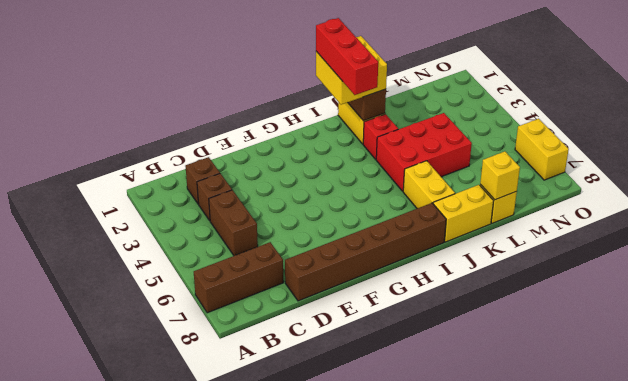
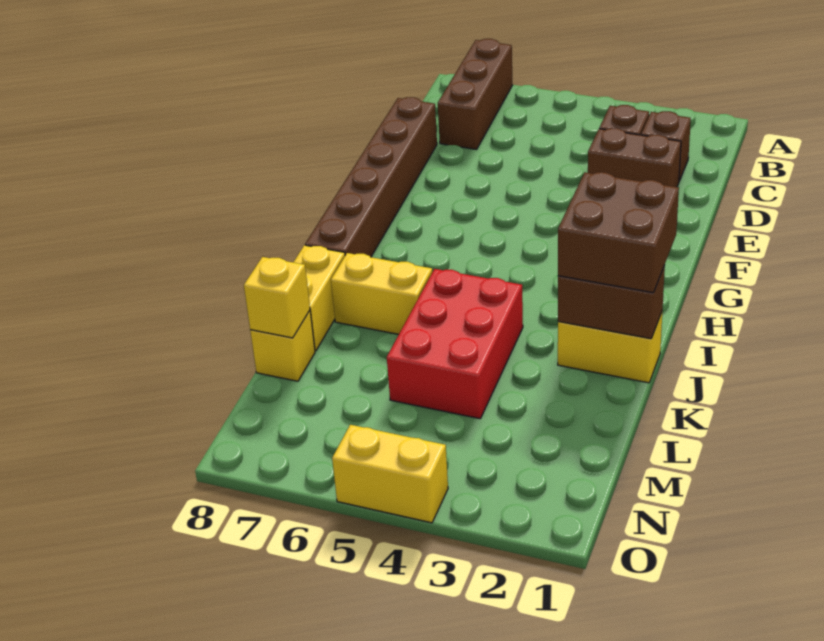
brown brick C4:C5 level 1 -> brown brick D2:D3 level 1
yellow brick I1:J2 level 3 -> brown brick I1:J2 level 3
red brick I1:I3 level 4 -> none
red brick J3 level 1 -> none
yellow brick O6:O7 level 1 -> yellow brick O4:O5 level 1

